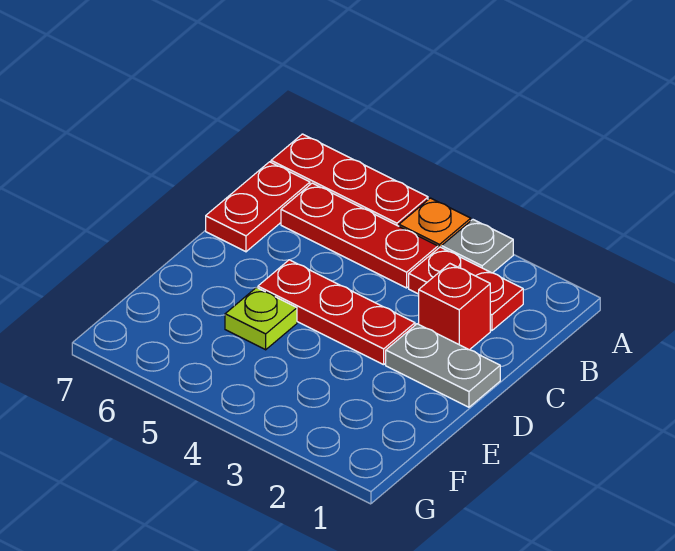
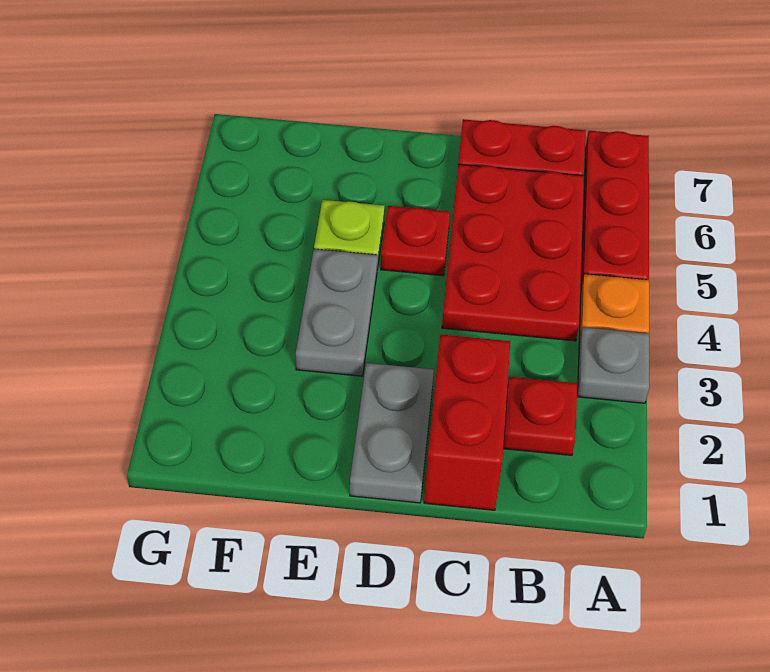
red plate B2:B3 level 1 -> red plate B2 level 1
red plate B4:B6 level 1 -> red plate B4:C6 level 1
red brick C2 level 1 -> red brick C1:C2 level 1
red plate D3:D5 level 1 -> red plate D5 level 1
none -> grey plate E3:E4 level 1

